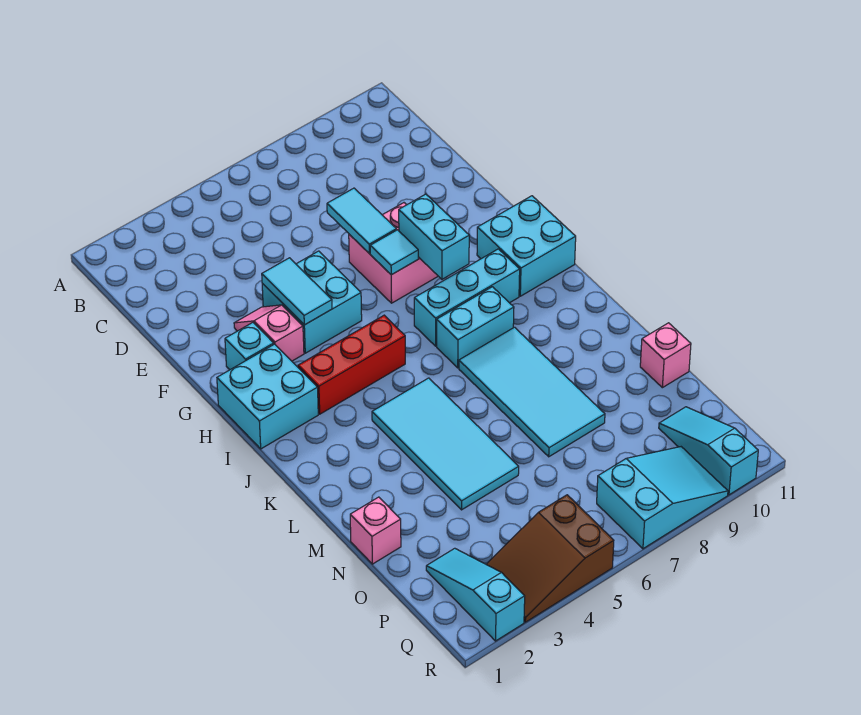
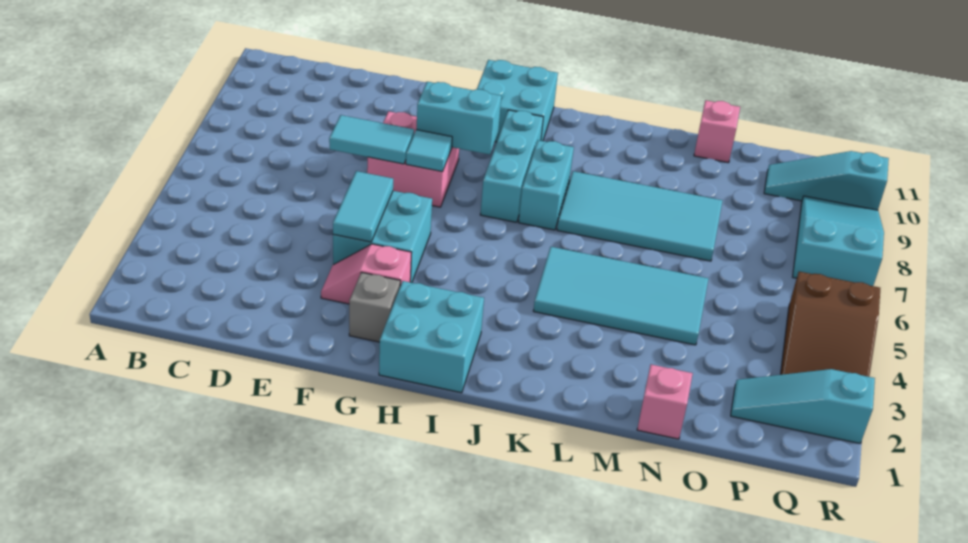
cyan tile F4:G4 level 2 -> cyan tile F4:F5 level 2
cyan brick G2 level 1 -> grey brick G2 level 1
red brick I3:I5 level 1 -> none

